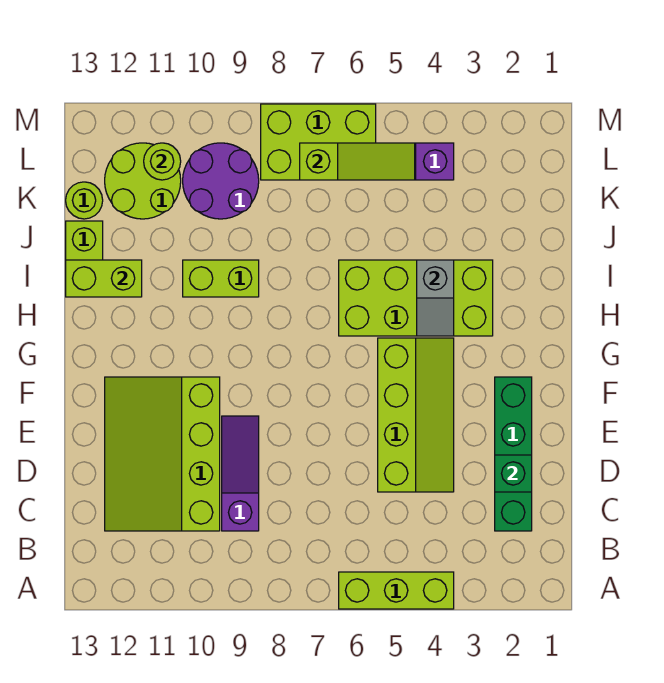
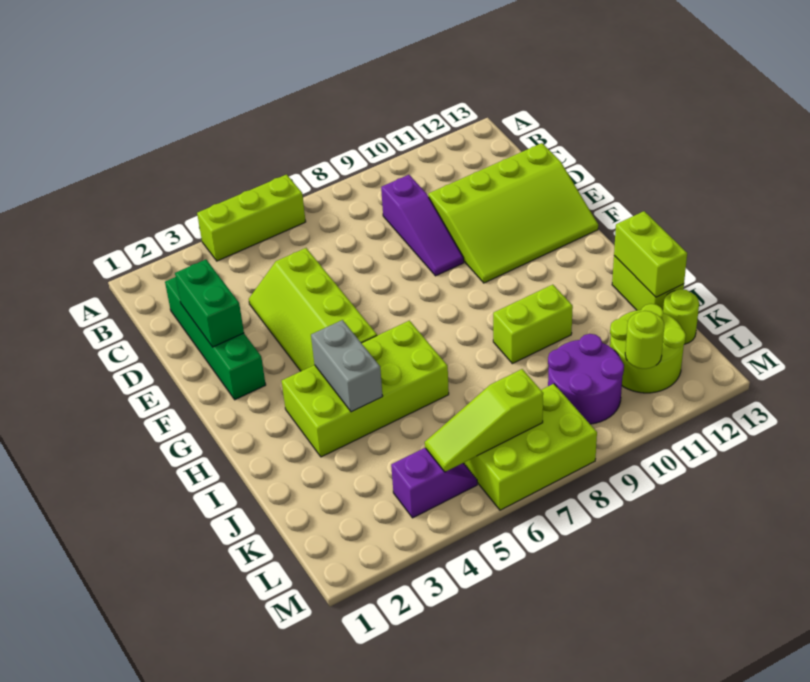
lime slope C10:F12 level 1 top 10 -> lime slope D10:F13 level 1 top D
green brick D2 level 2 -> green brick D2:E2 level 2
grey slope H4:I4 level 2 top I -> grey brick H4:I4 level 2
lime brick I12:I13 level 2 -> lime brick I13:J13 level 2

